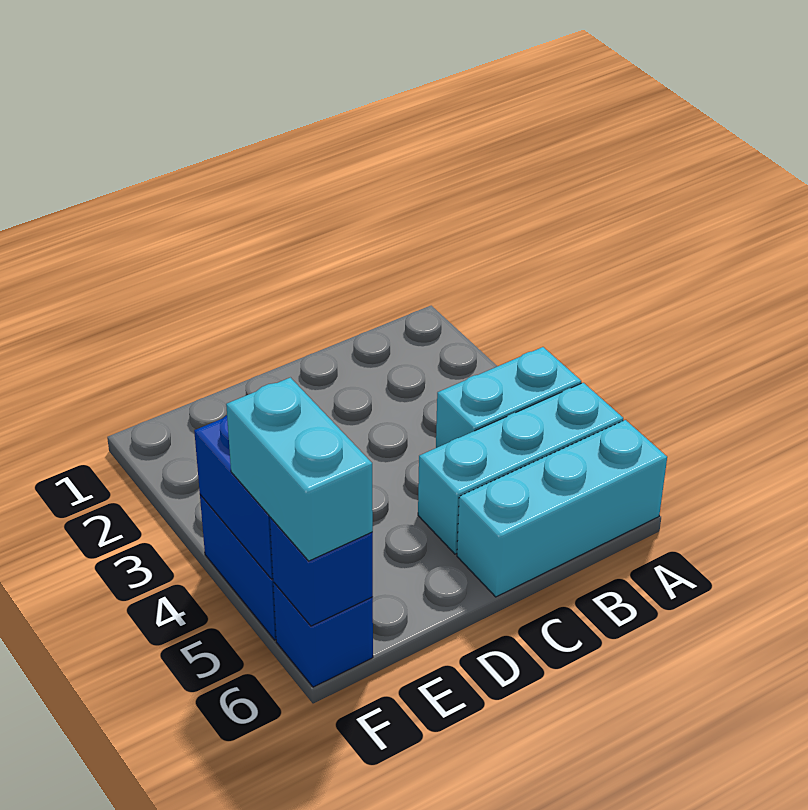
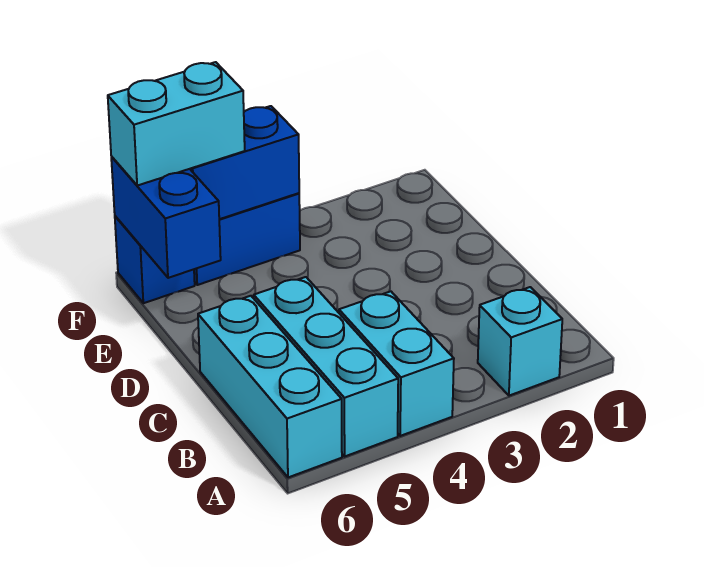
none -> cyan brick A2 level 1
blue brick F6 level 2 -> blue brick E6:F6 level 2

